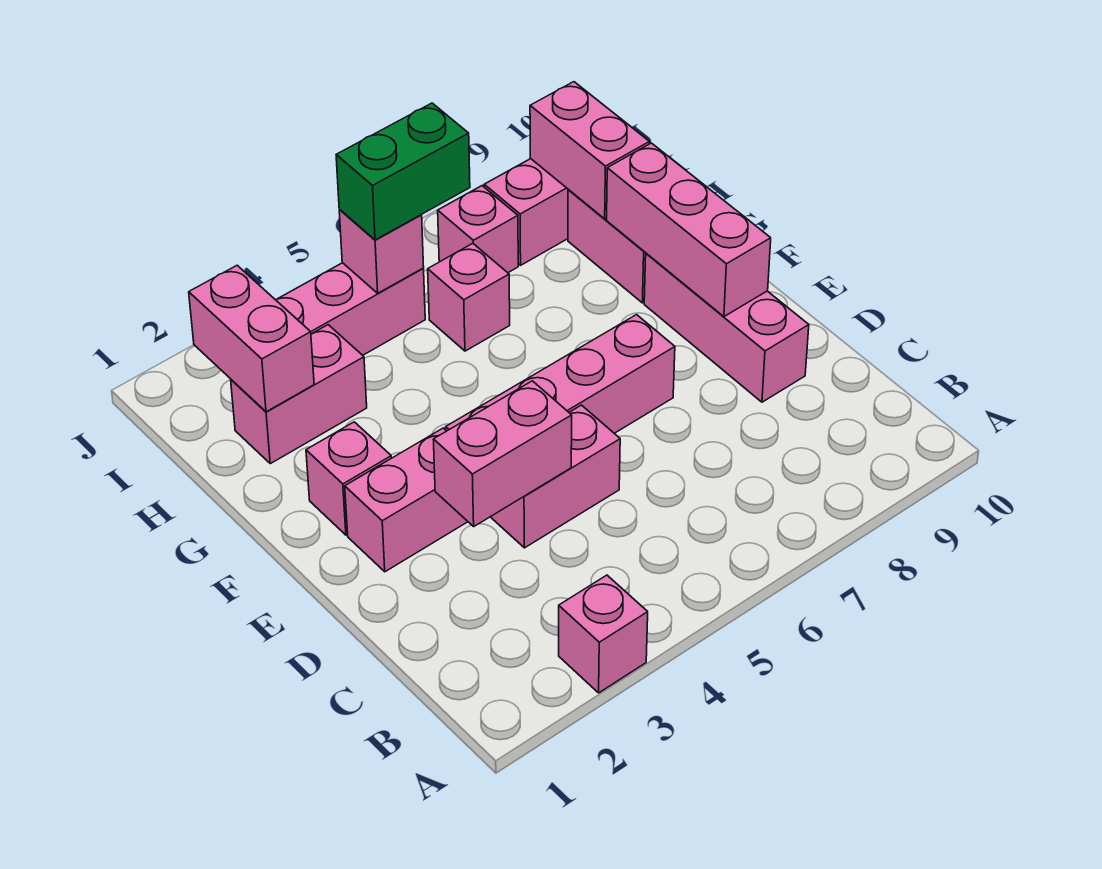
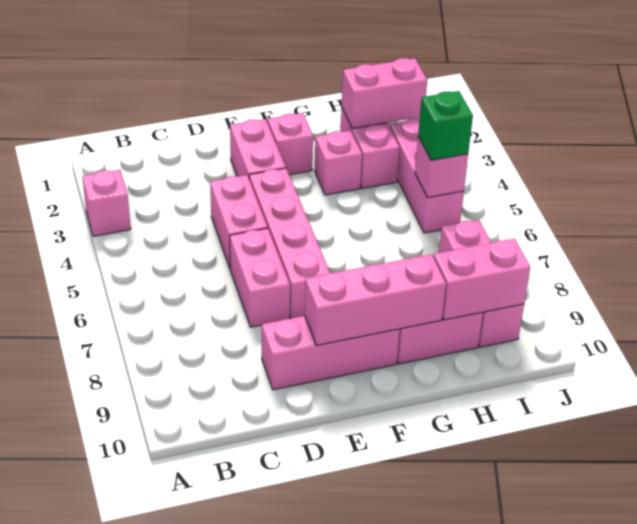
pink brick D3:D4 level 2 -> pink brick D6:D7 level 1
pink brick H6 level 1 -> pink brick G3 level 1
green brick I5:I6 level 3 -> green brick I5 level 3

